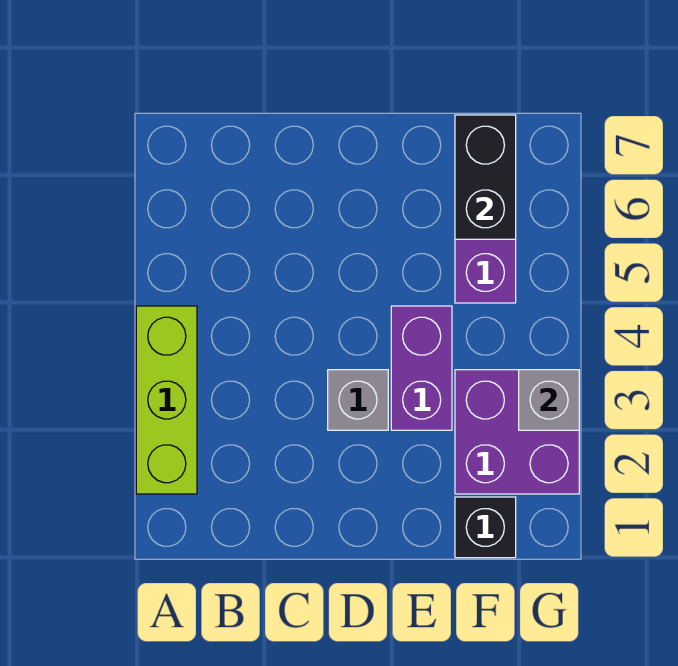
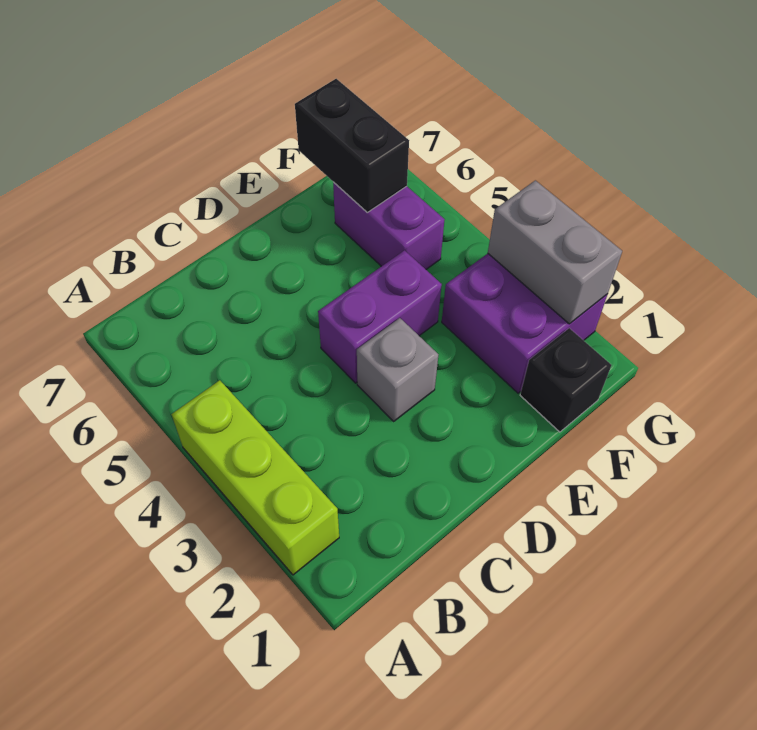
purple brick E3:E4 level 1 -> purple brick D4:E4 level 1
grey brick G3 level 2 -> grey brick G2:G3 level 2

